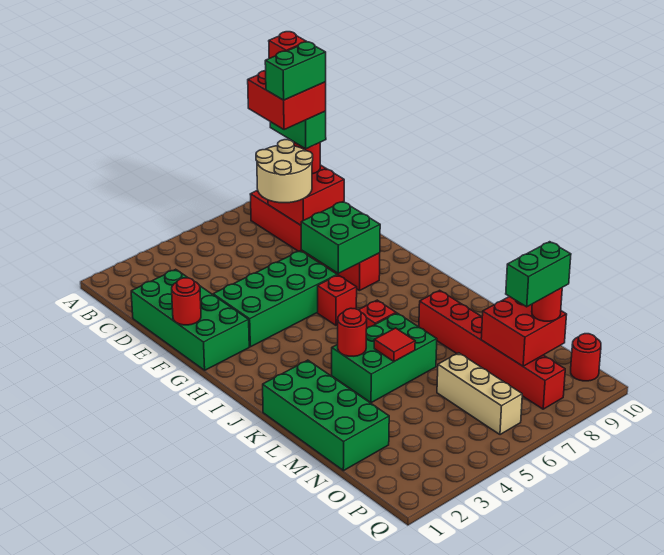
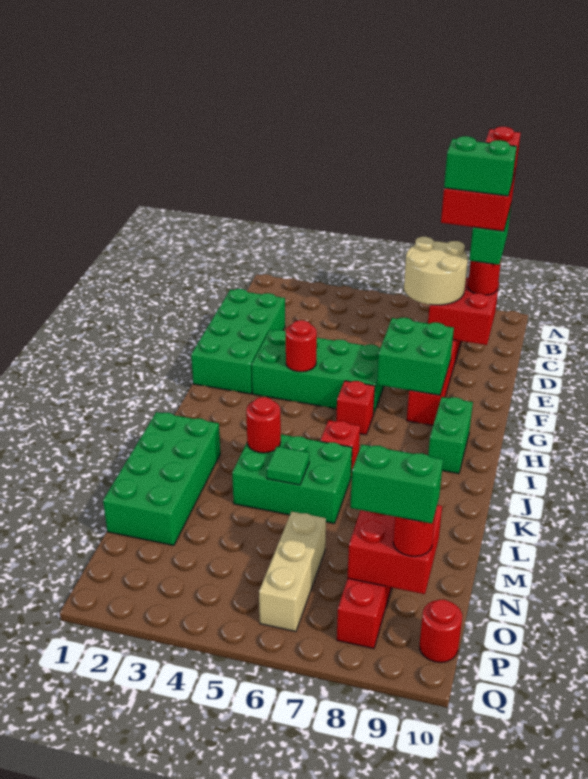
red round brick F1 level 2 -> red round brick G4 level 2
none -> green brick H9:I9 level 1
red tile L5 level 2 -> green tile L5 level 2

